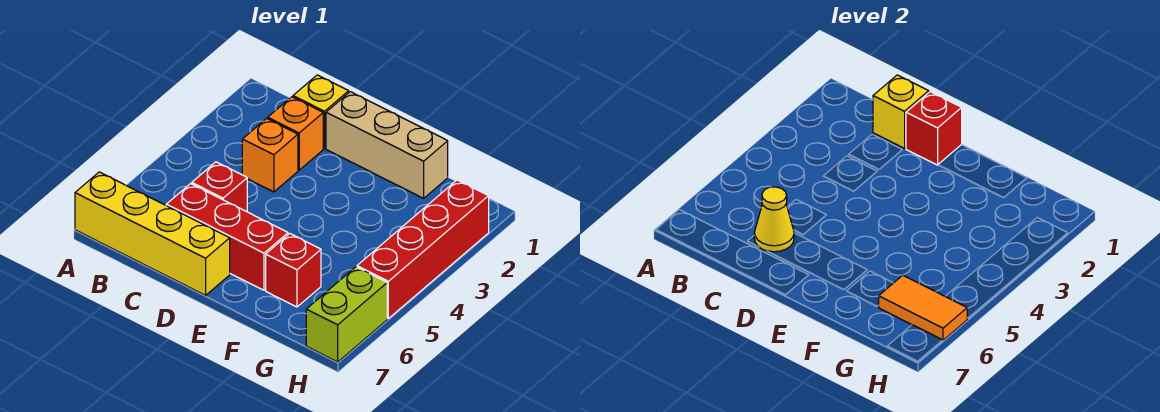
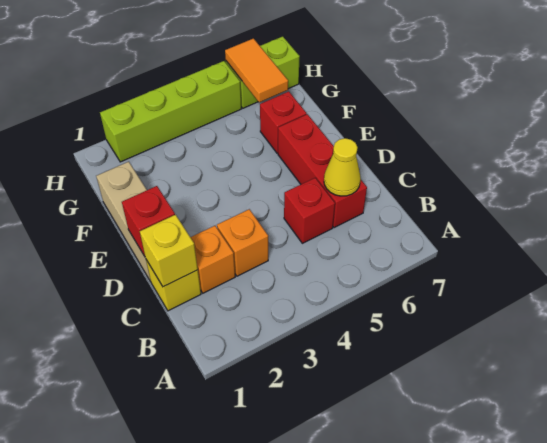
yellow brick A7:D7 level 1 -> none
red brick H2:H5 level 1 -> lime brick H2:H5 level 1

